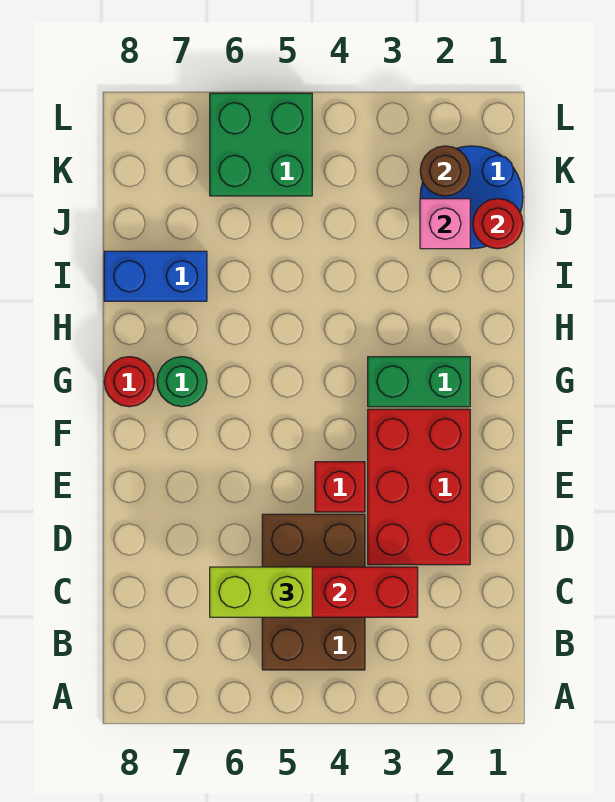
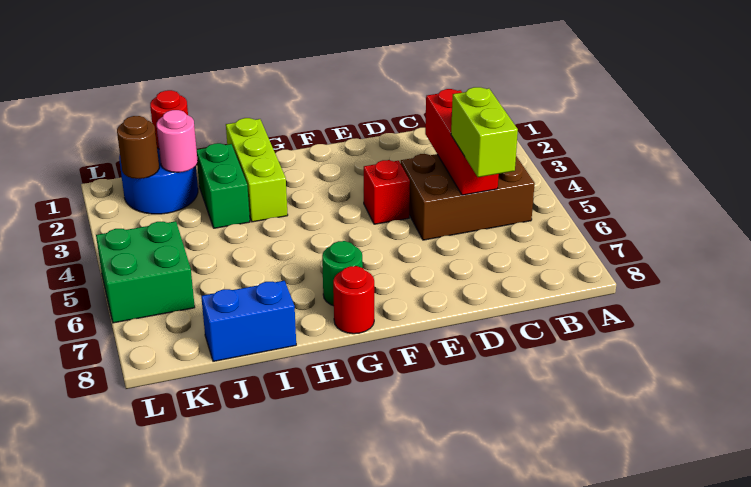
red brick D2:F3 level 1 -> none
green brick G2:G3 level 1 -> green brick I2:I3 level 1
none -> lime brick H1:H3 level 1
blue brick I7:I8 level 1 -> blue brick I8:J8 level 1
pink brick J2 level 2 -> pink round brick J2 level 2

